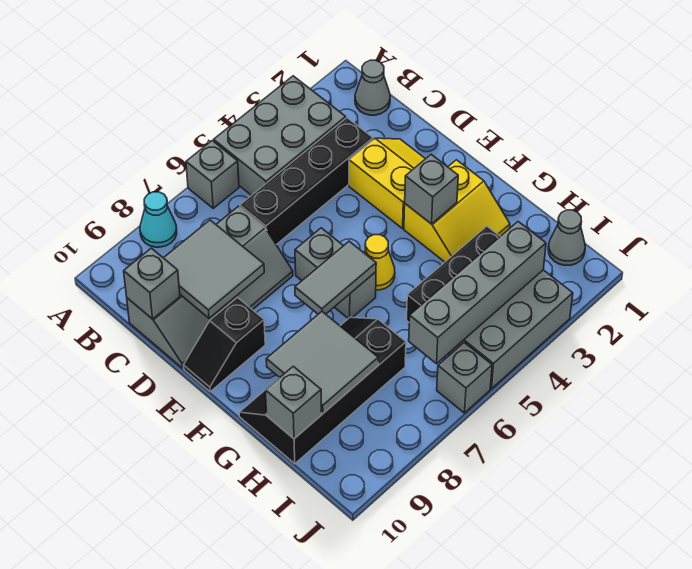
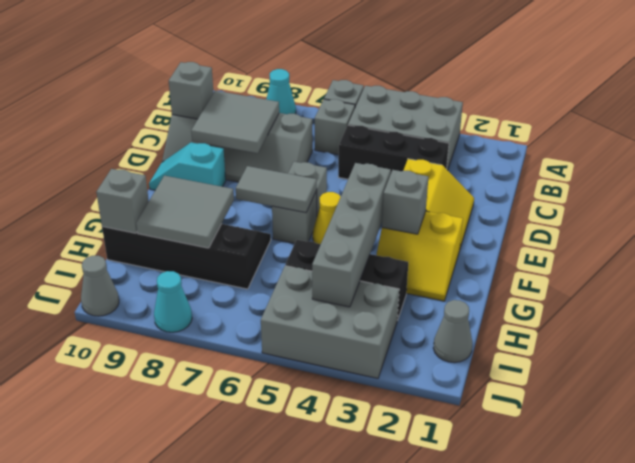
grey cone B1 level 1 -> grey cone J10 level 1
black brick C3:C6 level 1 -> black brick C3:C5 level 1
black slope E9:E10 level 1 top 9 -> cyan slope E9:E10 level 1 top 9
grey brick I3:I6 level 2 -> grey brick F4:I4 level 2
grey brick J6 level 1 -> grey brick B6 level 1
none -> cyan cone J8 level 1

